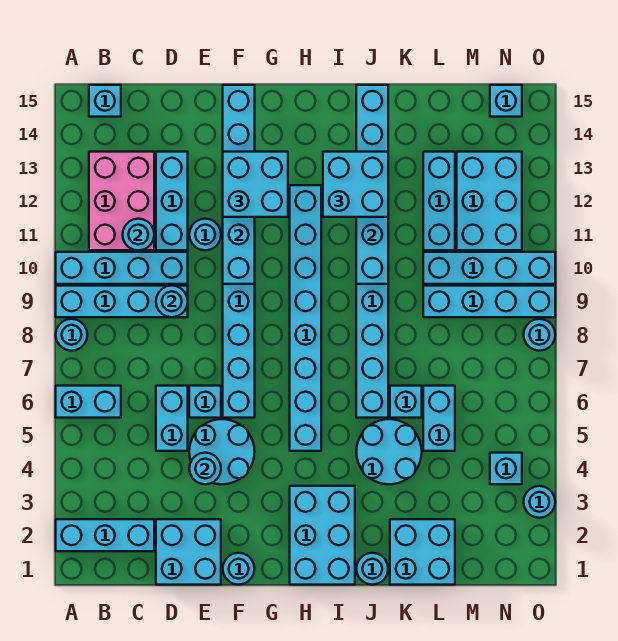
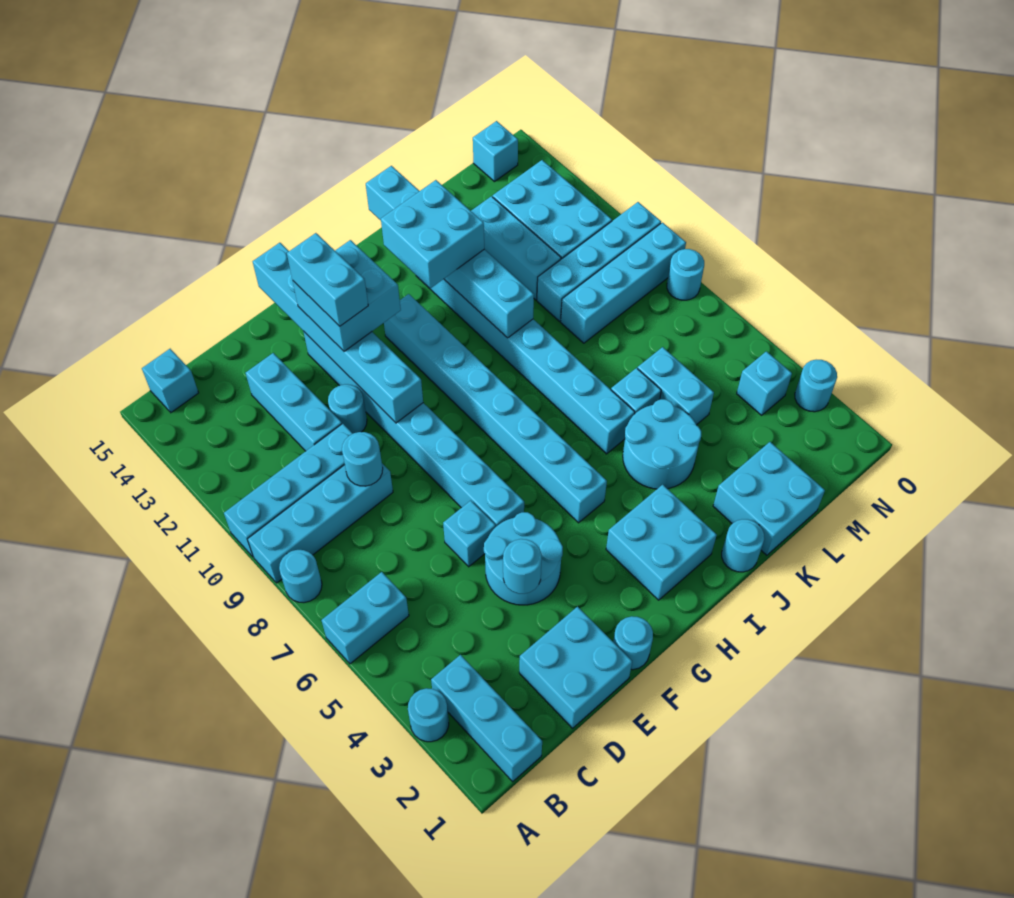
cyan brick A2:C2 level 1 -> cyan brick B1:B3 level 1
pink brick B11:C13 level 1 -> none
cyan round brick C11 level 2 -> cyan round brick A3 level 1
cyan brick D5:D6 level 1 -> cyan brick F12:F13 level 4
cyan brick H1:I3 level 1 -> cyan brick H2:I3 level 1

